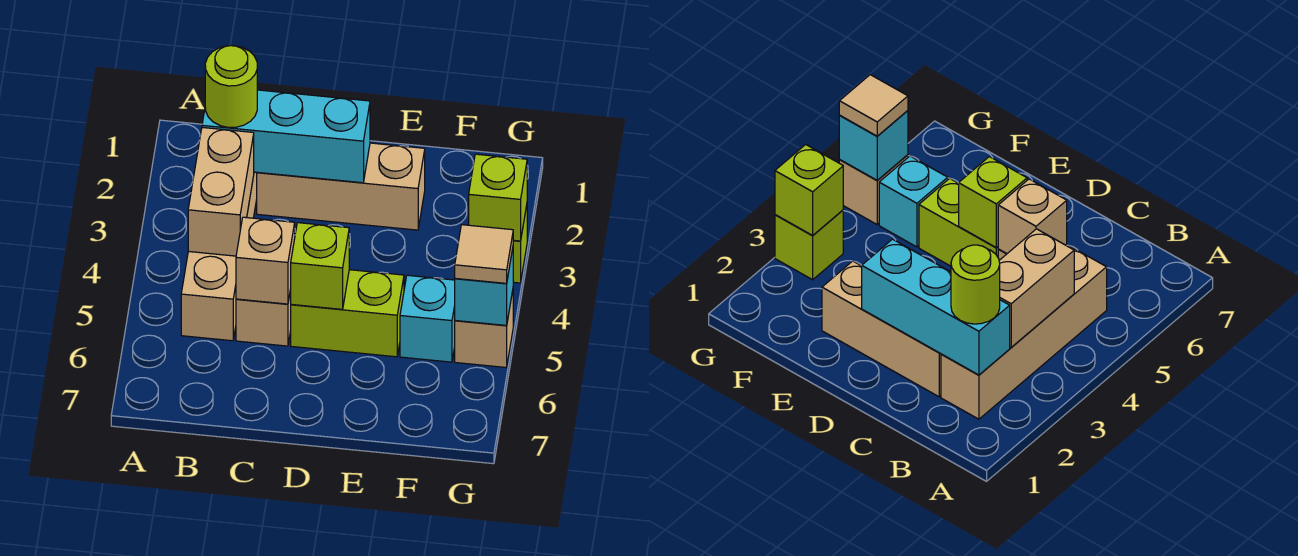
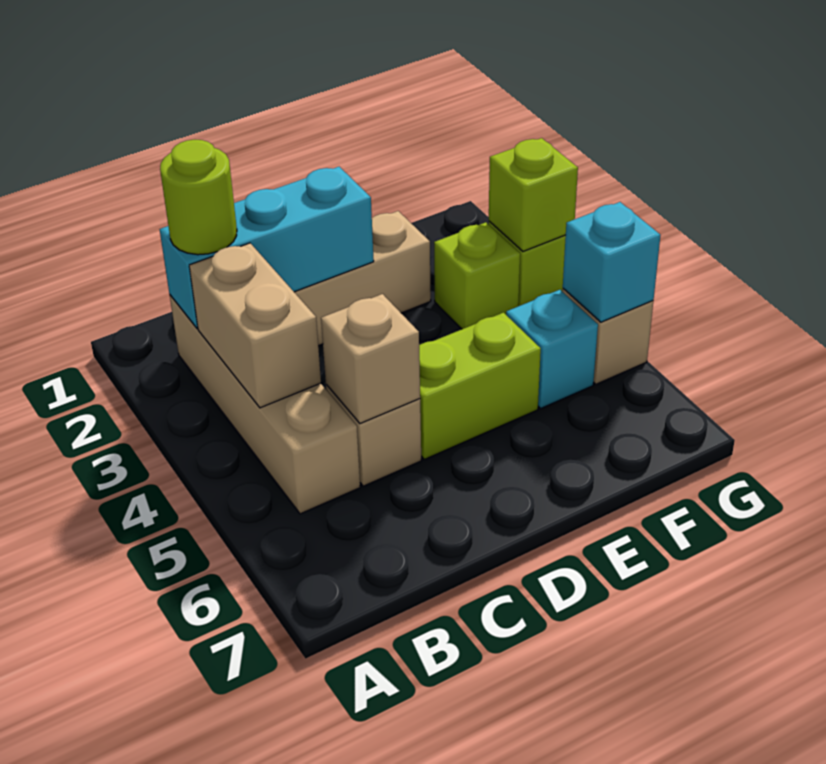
lime brick D5 level 2 -> lime brick F3 level 1
tan tile G5 level 3 -> none

